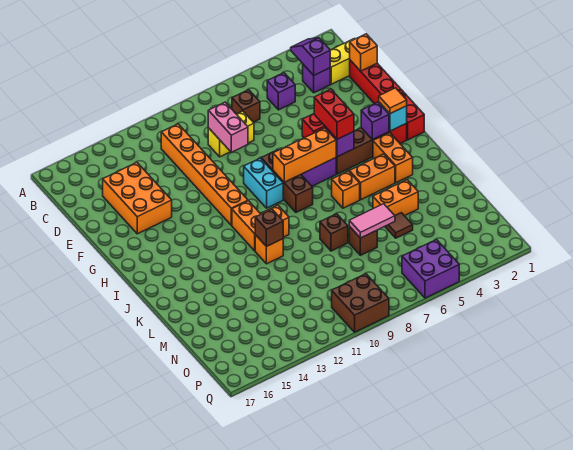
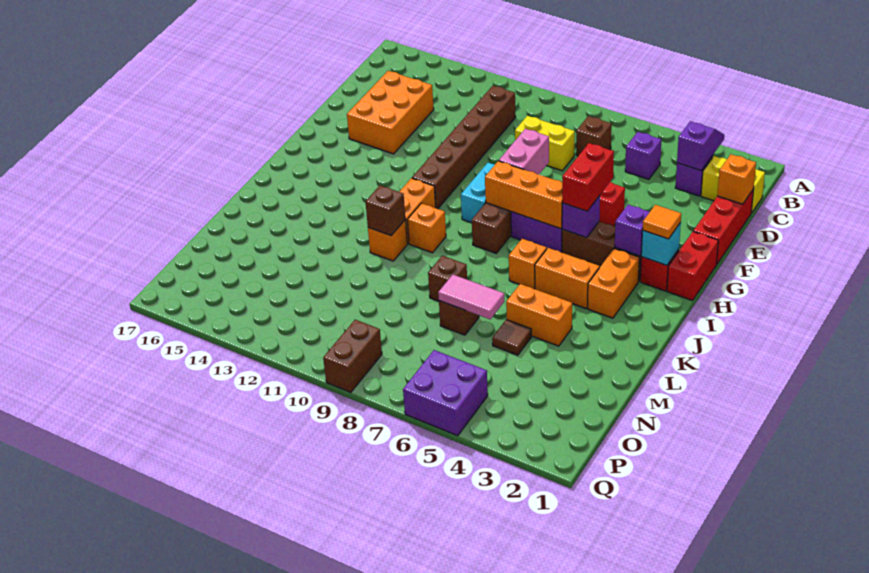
orange brick C11:H11 level 1 -> brown brick C11:H11 level 1
pink brick D9:E9 level 2 -> pink brick F8:G8 level 2
brown brick P9:Q10 level 1 -> brown brick P9:Q9 level 1

